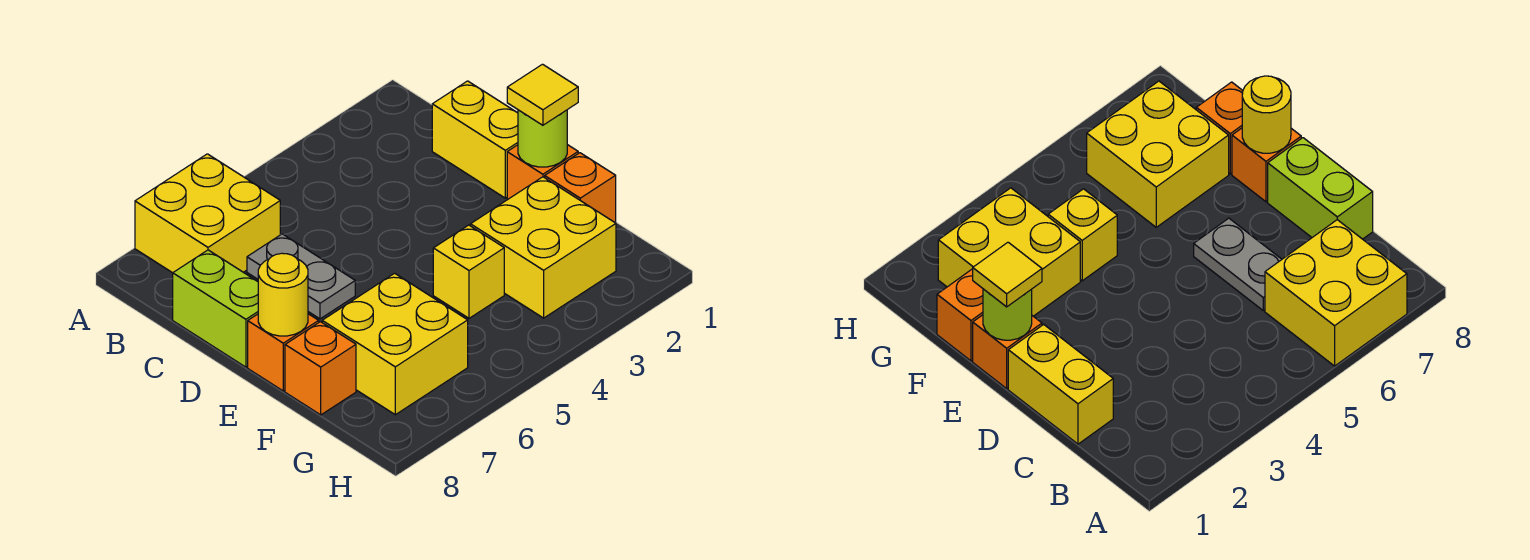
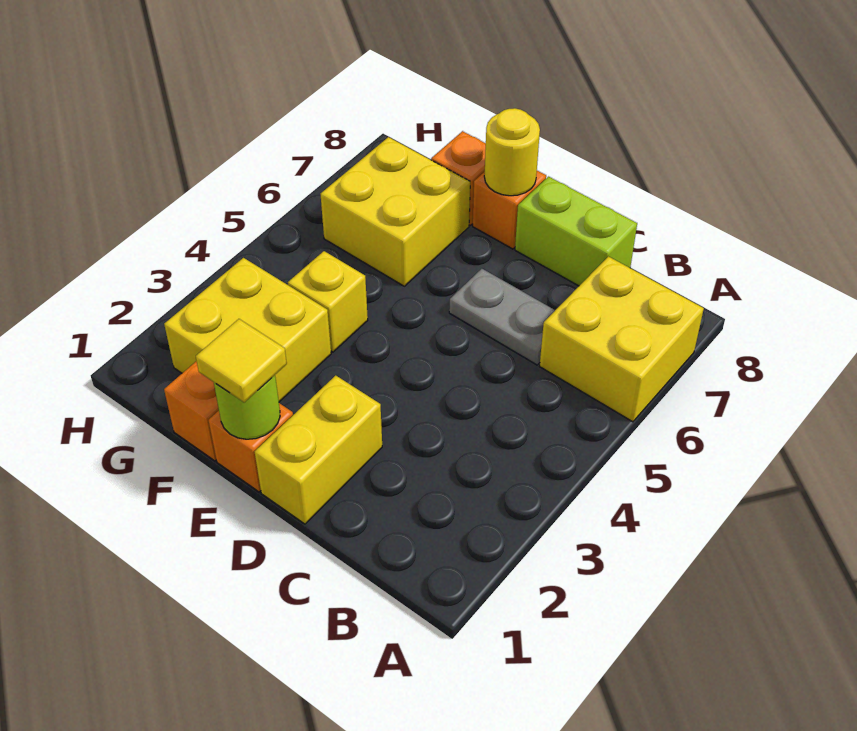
yellow brick C1:D1 level 1 -> yellow brick D1:D2 level 1

